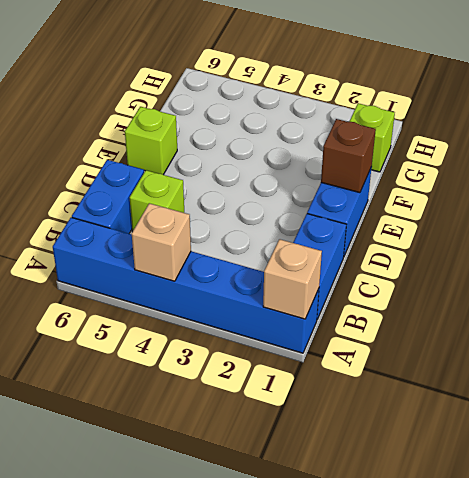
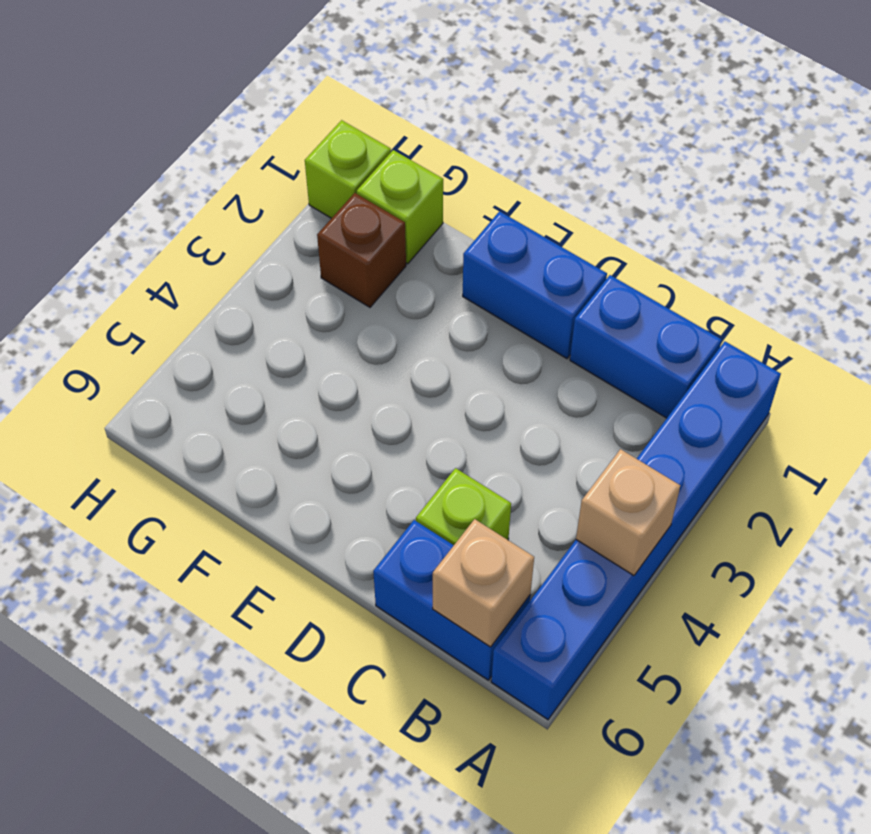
tan brick A1 level 2 -> tan brick B6 level 2
brown brick E1 level 2 -> brown brick G2 level 1
lime brick E6 level 1 -> lime brick H1 level 1

